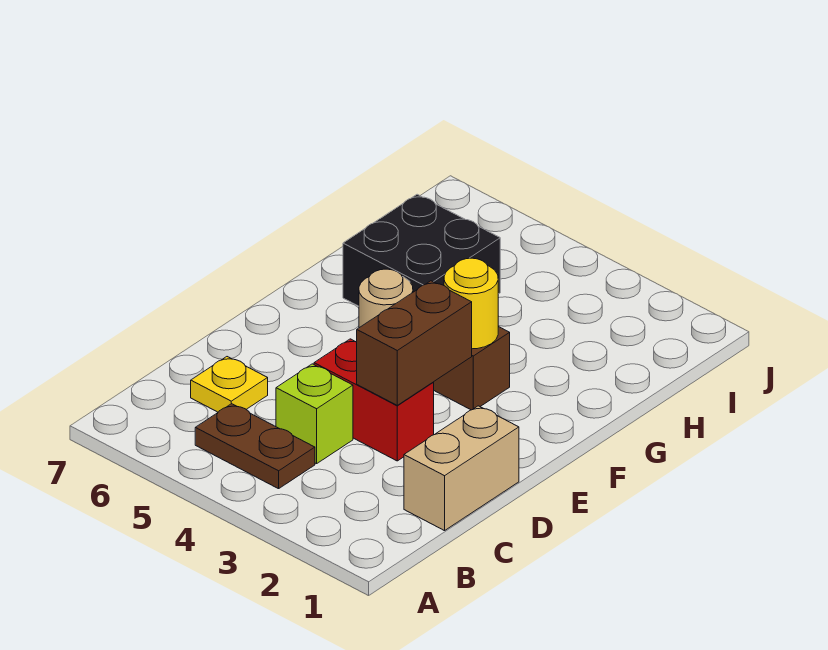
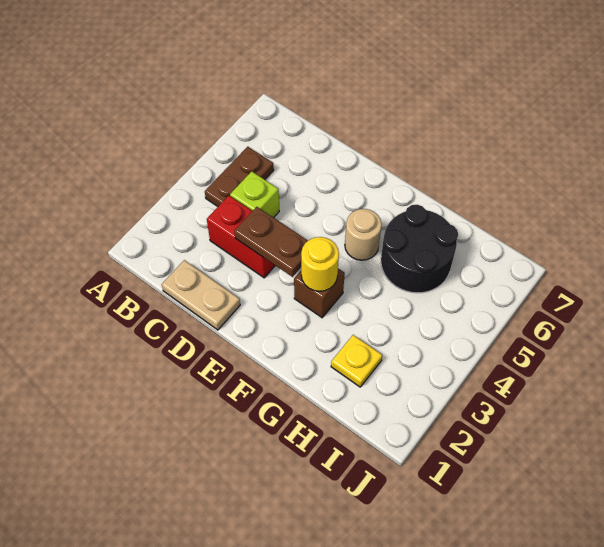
tan brick C1:D1 level 1 -> tan plate C1:D1 level 1
yellow plate C6 level 1 -> yellow plate H2 level 1
red brick D3:D4 level 1 -> red brick C3:D3 level 1
brown brick D3:E3 level 2 -> brown plate D3:E3 level 2
black brick G5:H6 level 1 -> black round brick G5:H6 level 1

